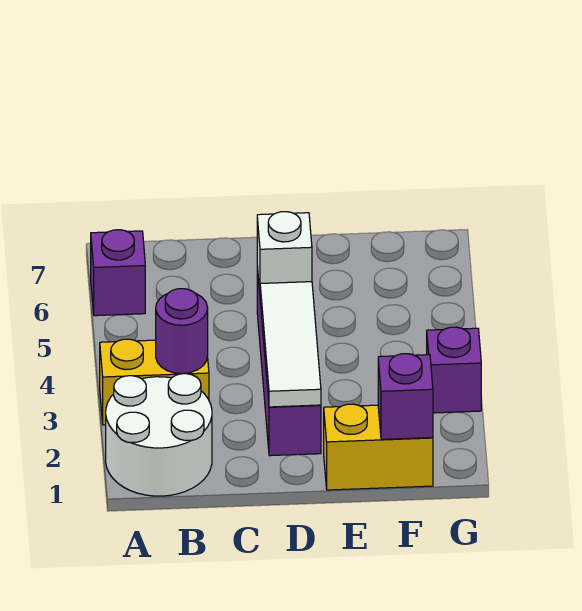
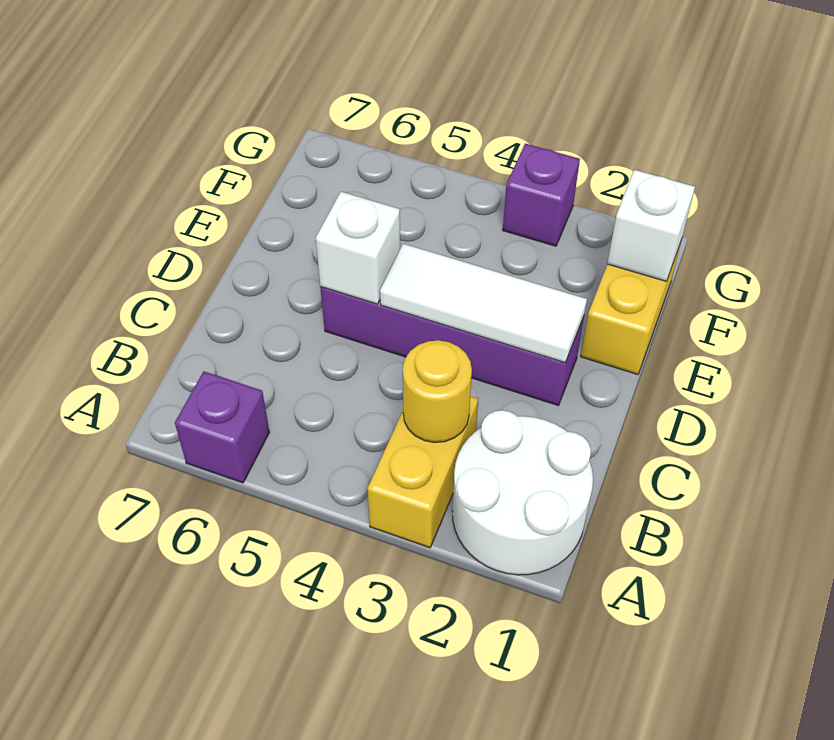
purple round brick B3 level 2 -> yellow round brick B3 level 2
purple brick F1 level 2 -> white brick F1 level 2

